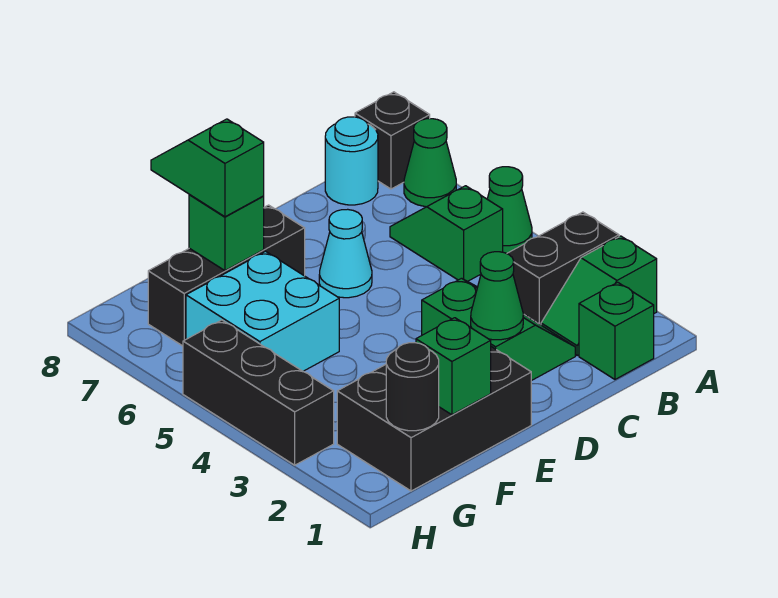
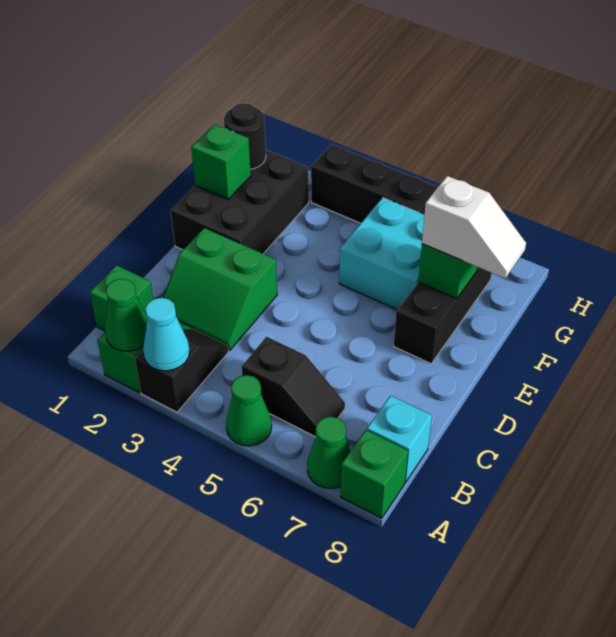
black brick A3:B3 level 1 -> black slope A3:B3 level 1 top A
black brick A8 level 1 -> green brick A8 level 1
green slope B5:B6 level 1 top 5 -> black slope B5:B6 level 1 top 5
cyan round brick B8 level 1 -> cyan brick B8 level 1
green cone D2 level 2 -> green cone A2 level 2
cyan cone D6 level 1 -> cyan cone A3 level 2
green slope F7:F8 level 3 top 7 -> white slope F7:F8 level 3 top 7

